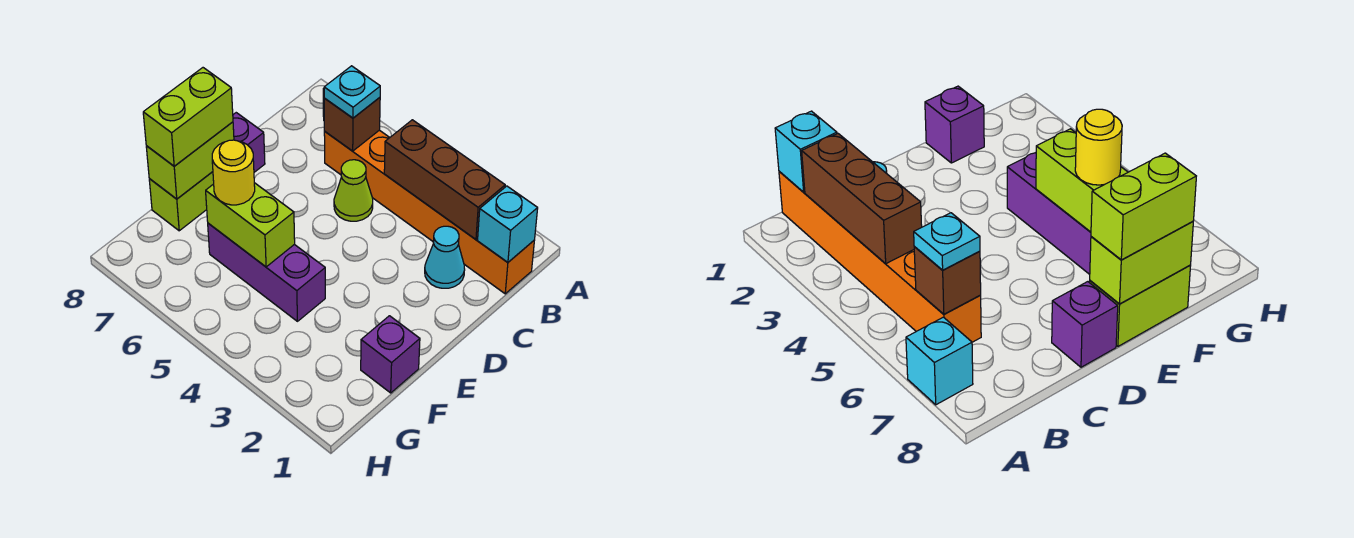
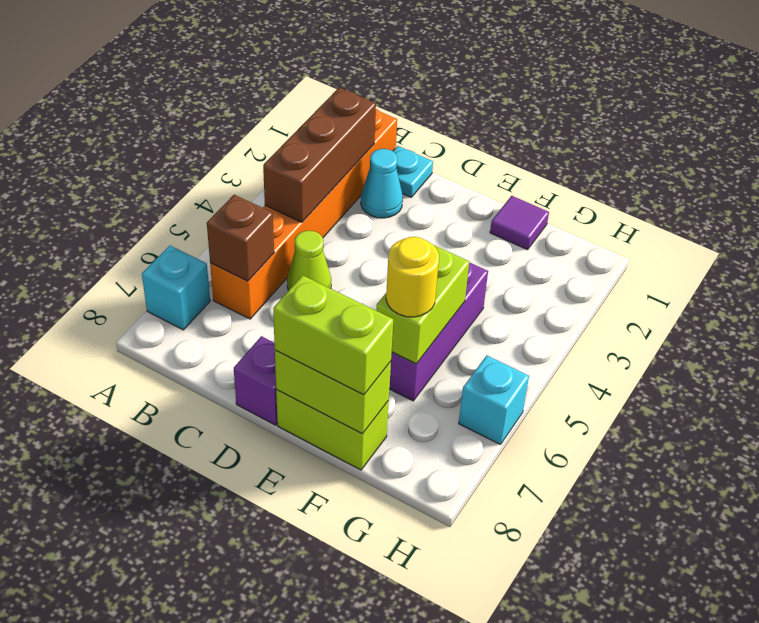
cyan brick B1 level 2 -> cyan brick H6 level 1
cyan plate B6 level 3 -> cyan plate C1 level 1
purple brick F1 level 1 -> purple tile F1 level 1

